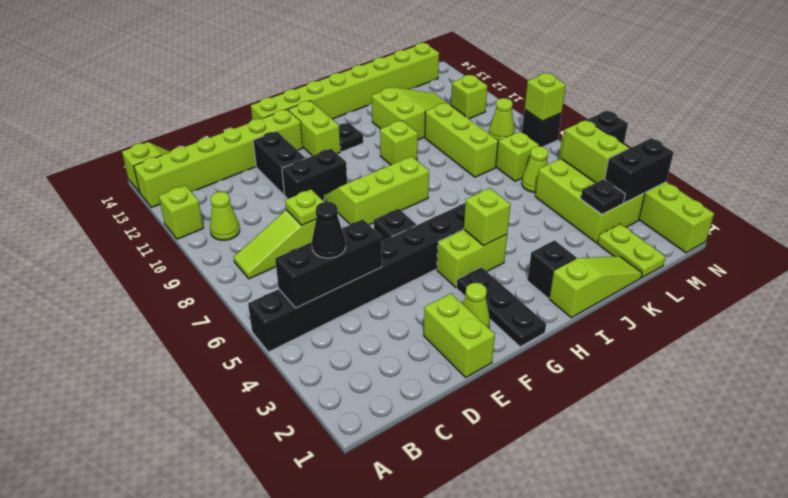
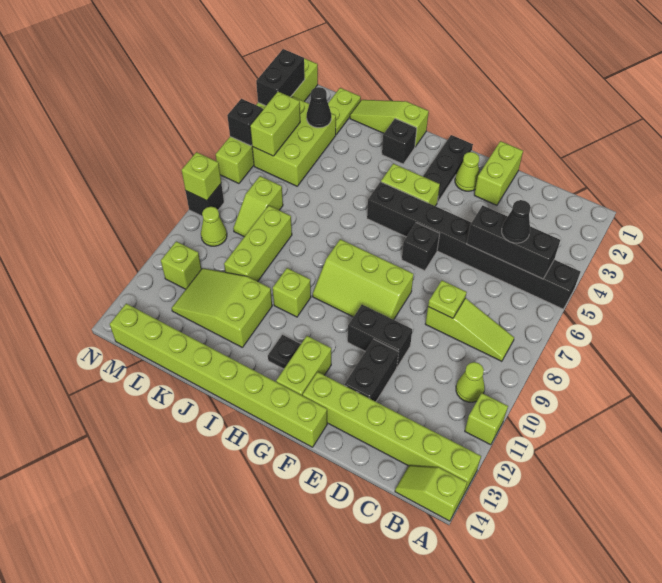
lime brick H4 level 2 -> none
black plate L3 level 2 -> black cone L3 level 2
lime cone L6 level 1 -> none
black brick M3:N3 level 2 -> black brick N2:N3 level 2

